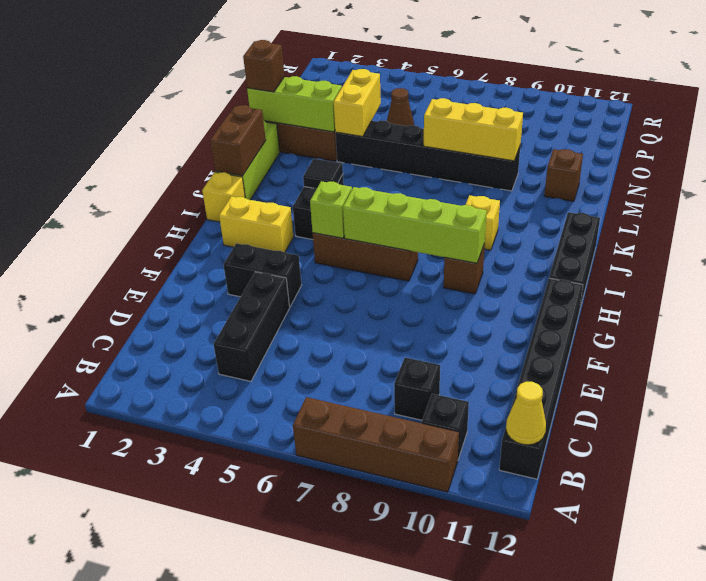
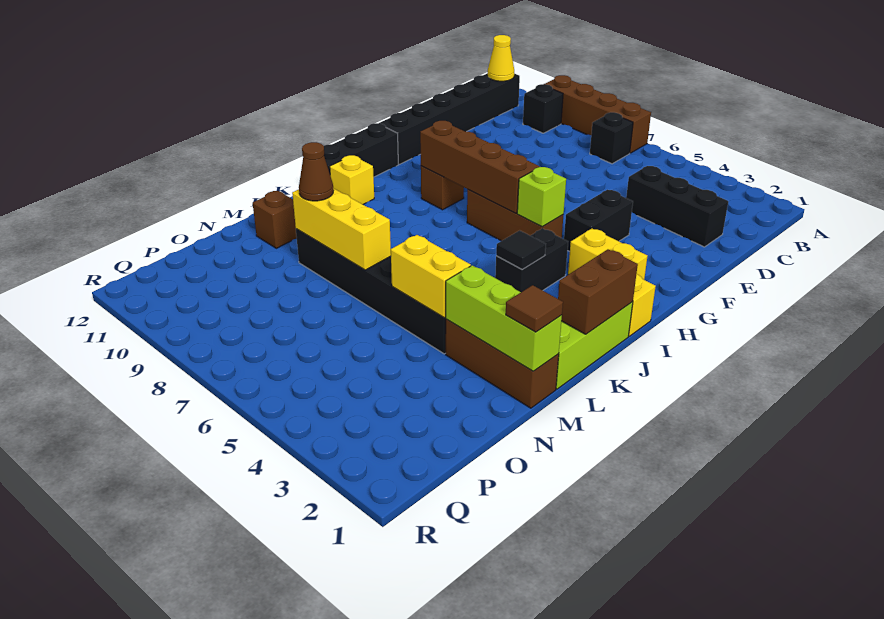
black brick C4:E4 level 1 -> black brick D2:D4 level 1
black brick C9 level 1 -> black brick B7 level 1
black brick F3:F4 level 1 -> black brick F4:G4 level 1
lime brick H6:H9 level 2 -> brown brick H6:H9 level 2
yellow brick J9 level 1 -> yellow brick J11 level 1
brown brick M1 level 3 -> brown tile M1 level 3
yellow brick M4:N4 level 2 -> yellow brick M4:M5 level 2
brown cone O5 level 1 -> brown cone M9 level 3

